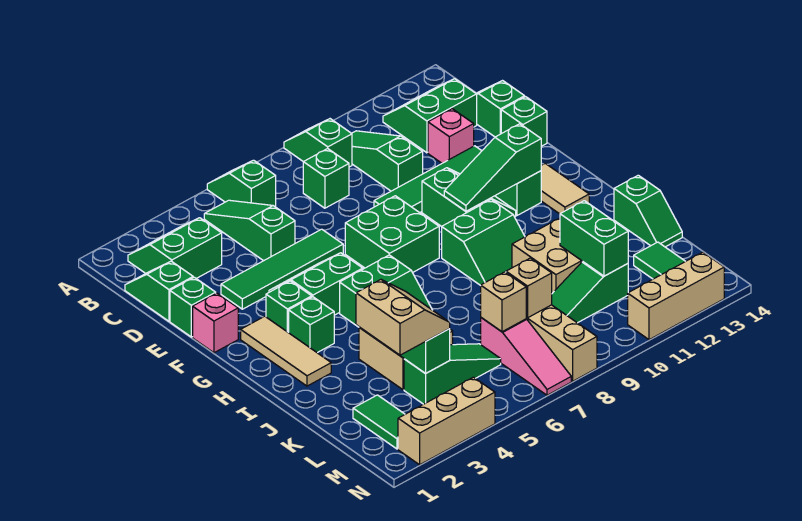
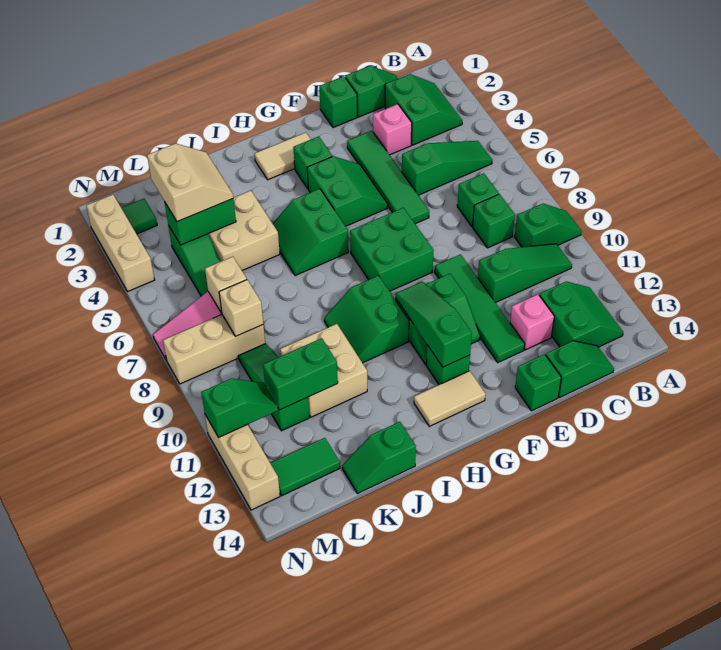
green slope A6:B6 level 1 top B -> green slope M11:N11 level 2 top N
pink brick F1 level 1 -> pink brick D3 level 1
tan tile G2:I2 level 1 -> tan tile G2:H2 level 1
green brick H3 level 1 -> green brick C7 level 1
tan slope K3:L4 level 3 top 3 -> tan slope K3:L4 level 3 top L
green tile L2:M2 level 1 -> green tile M2 level 1

